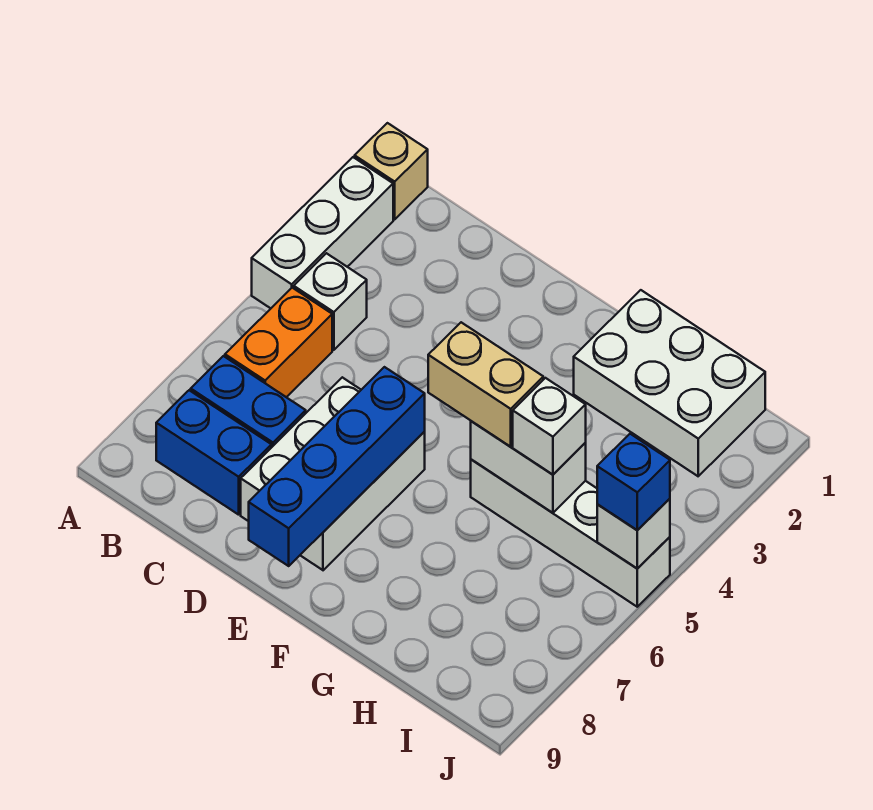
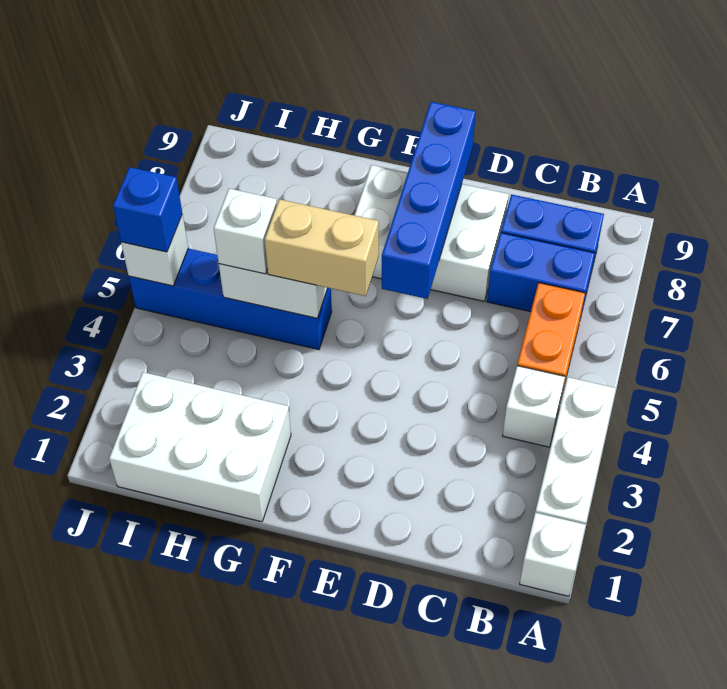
tan brick A1 level 1 -> white brick A1 level 1
white brick D6:E8 level 1 -> white brick D7:F8 level 1
white brick G5:J5 level 1 -> blue brick G5:J5 level 1

